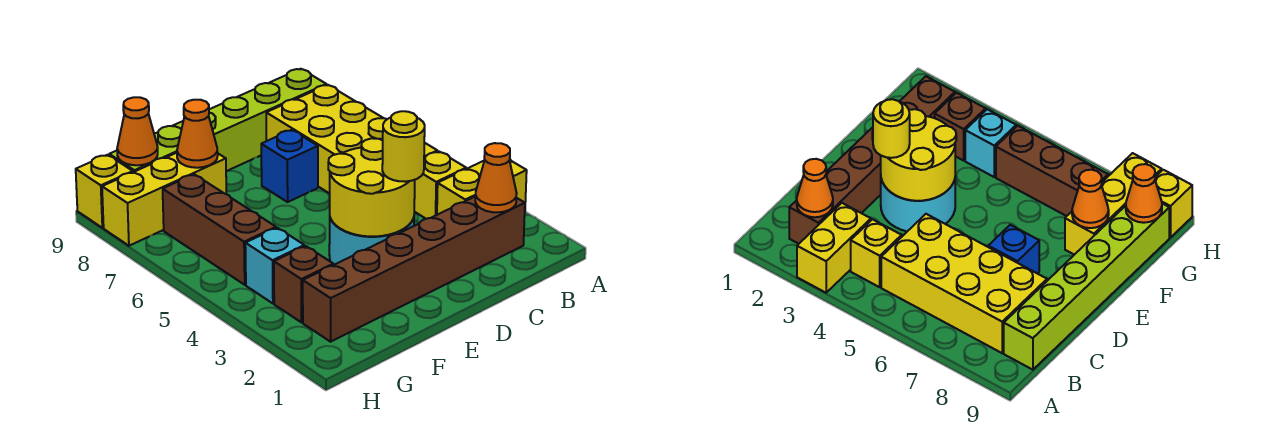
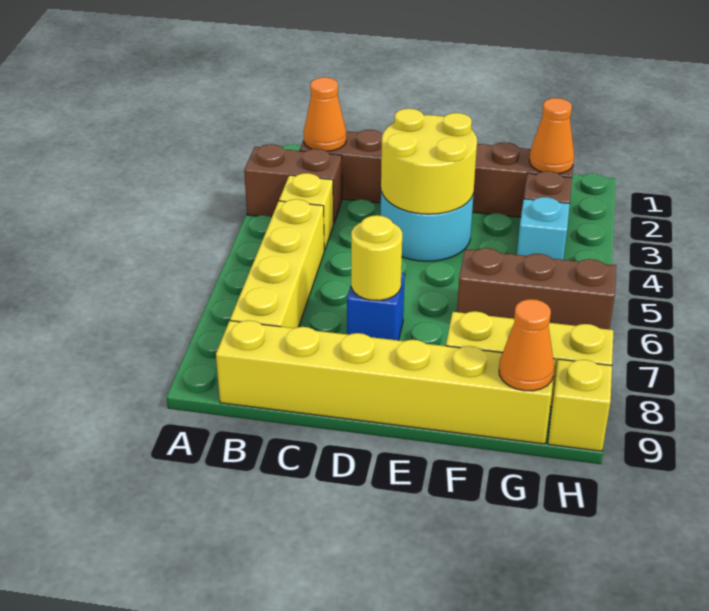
yellow brick A3:B3 level 1 -> brown brick A3:B3 level 1
yellow brick B5:C8 level 1 -> yellow brick B5:B8 level 1
lime brick B9:G9 level 1 -> yellow brick B9:G9 level 1
yellow round brick D3 level 3 -> yellow round brick D7 level 2
orange cone F8 level 2 -> orange cone G2 level 2
brown brick G5:G7 level 1 -> brown brick F6:H6 level 1

